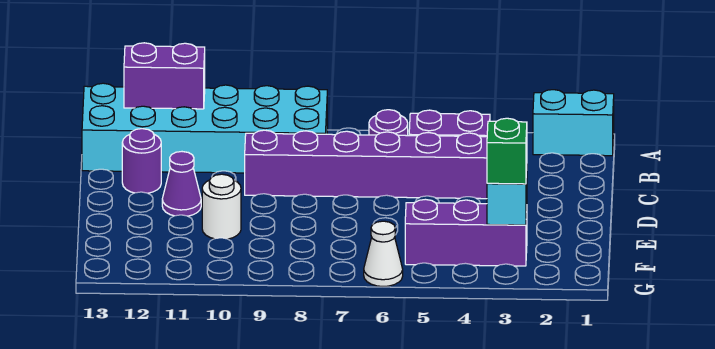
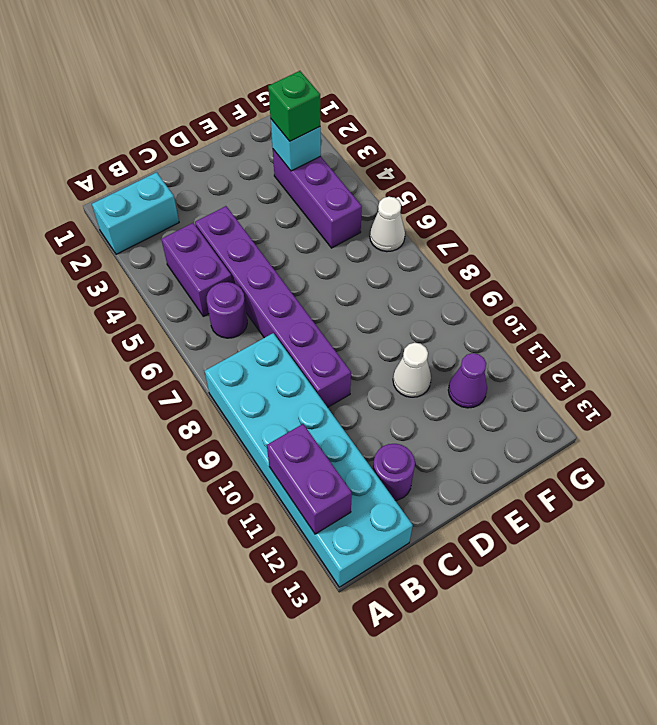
cyan brick A1:A2 level 1 -> cyan brick A2:B2 level 1
purple cone D11 level 1 -> purple cone F11 level 1
white round brick E10 level 1 -> white cone E10 level 1

